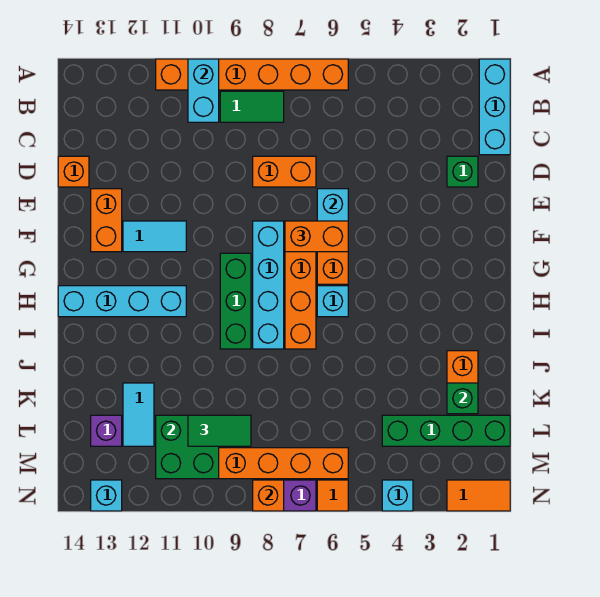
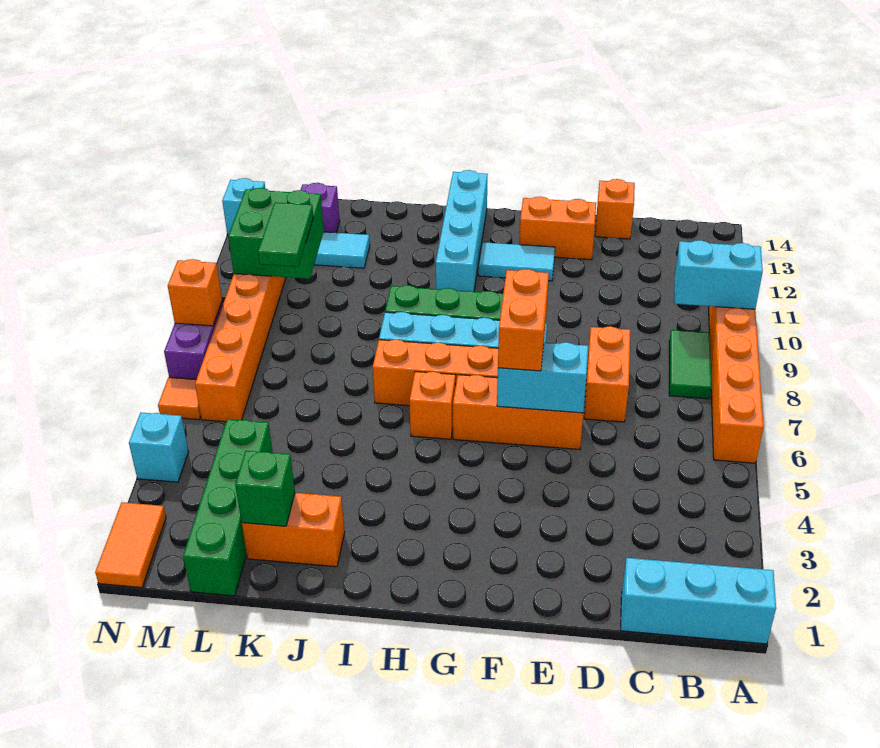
green brick D2 level 1 -> none
cyan tile F11:F12 level 1 -> cyan tile F12:G12 level 1
cyan brick H6 level 1 -> orange brick H6 level 1

